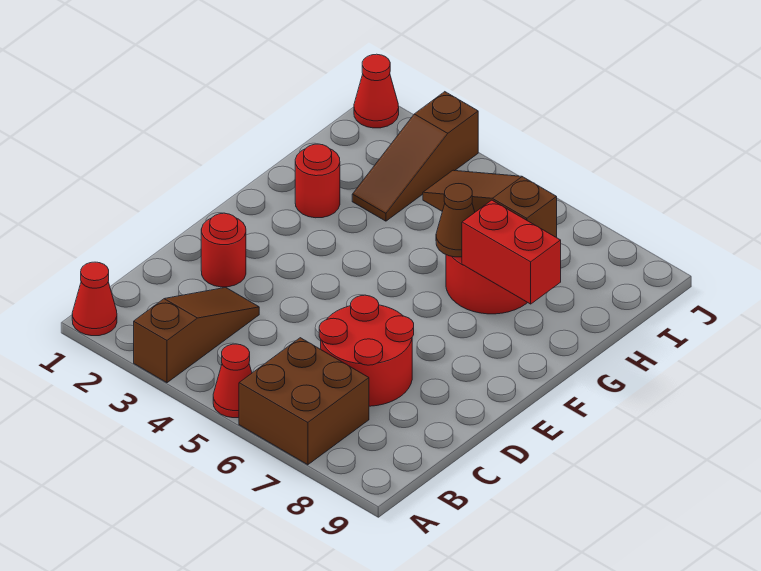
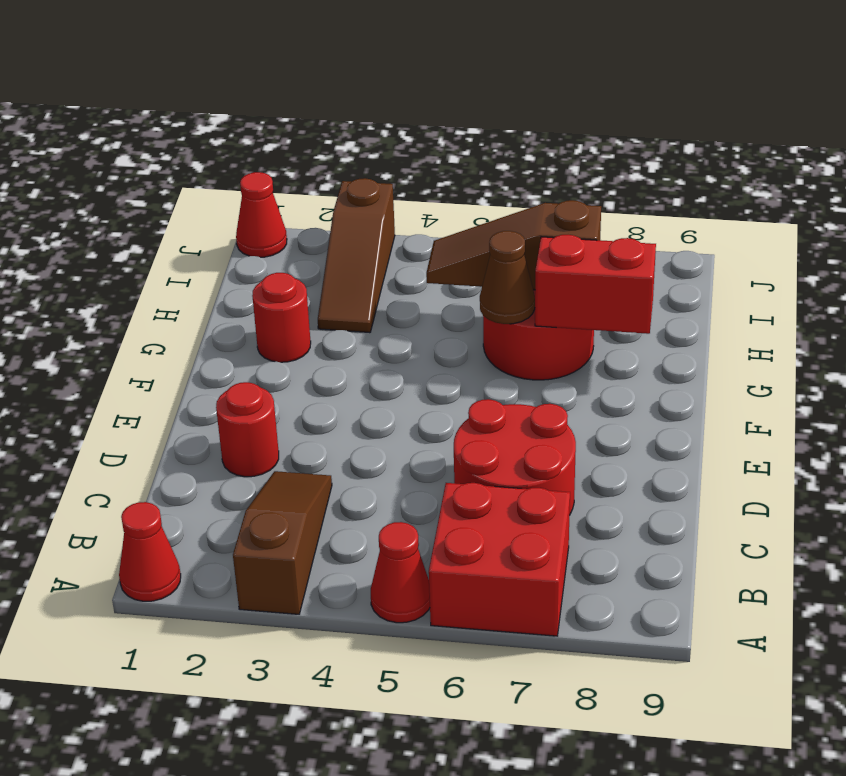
brown brick A6:B7 level 1 -> red brick A6:B7 level 1

